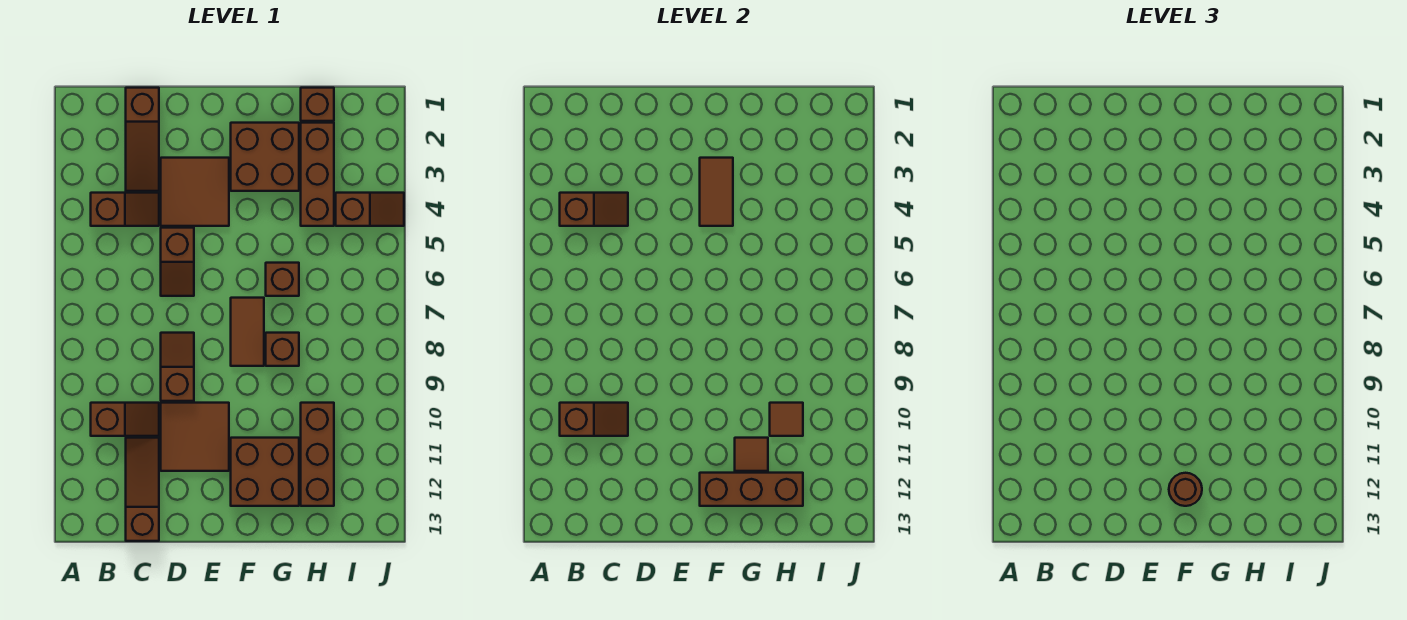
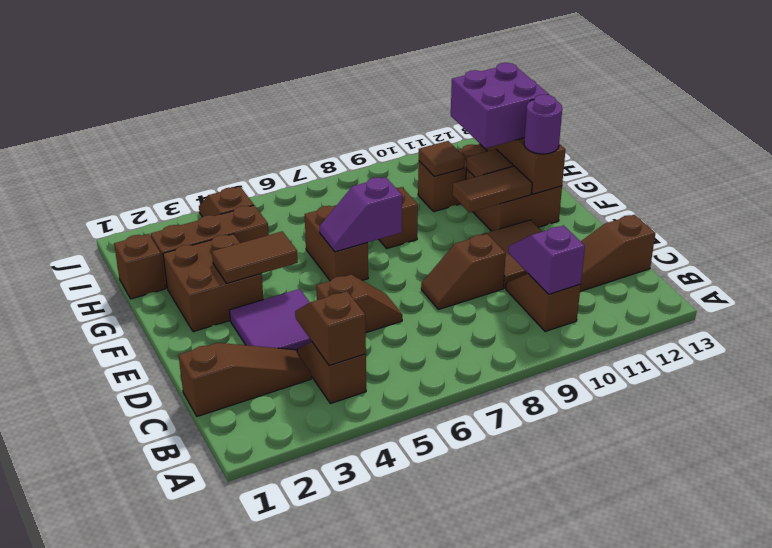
brown slope B10:C10 level 2 top B -> purple slope B10:C10 level 2 top B
brown tile D3:E4 level 1 -> purple tile D3:E4 level 1
none -> purple slope F6:F7 level 2 top 7
brown tile F7:F8 level 1 -> brown tile F10:F11 level 2
brown round brick F12 level 3 -> purple round brick F12 level 3
brown brick G6 level 1 -> brown brick F6:G6 level 1
none -> purple brick G11:H12 level 3

